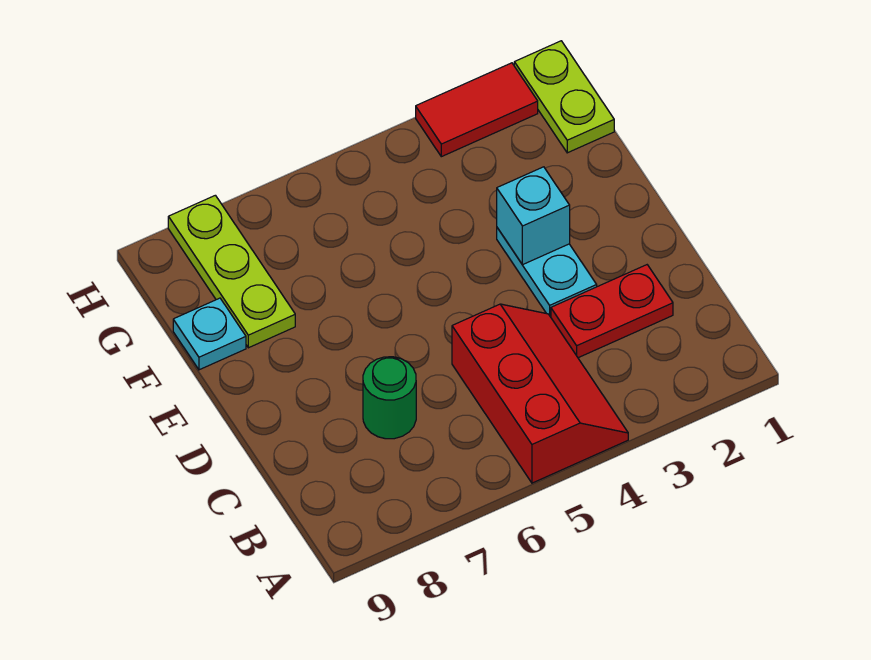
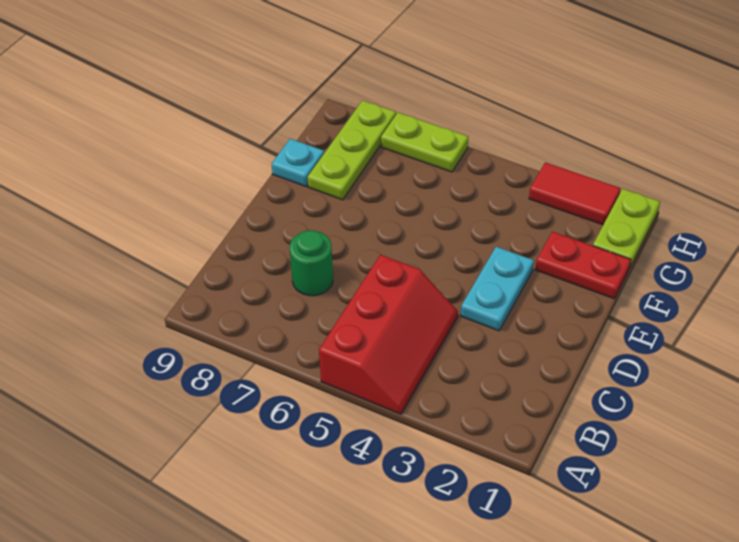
red plate C2:C3 level 1 -> red plate F1:F2 level 1
cyan brick E3 level 2 -> none
none -> lime plate H6:H7 level 1

